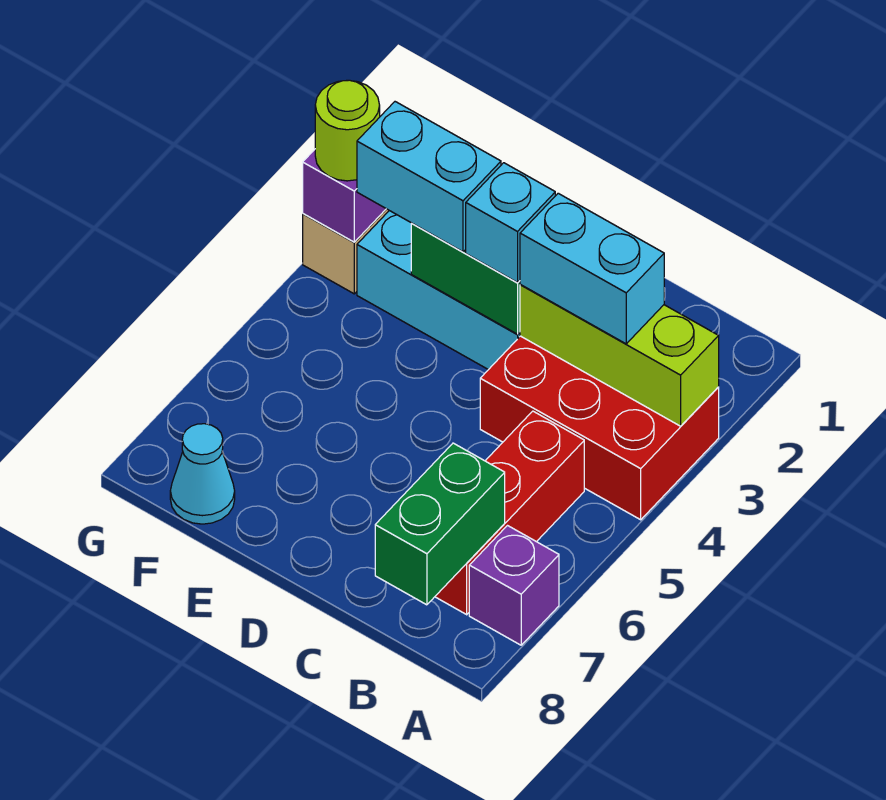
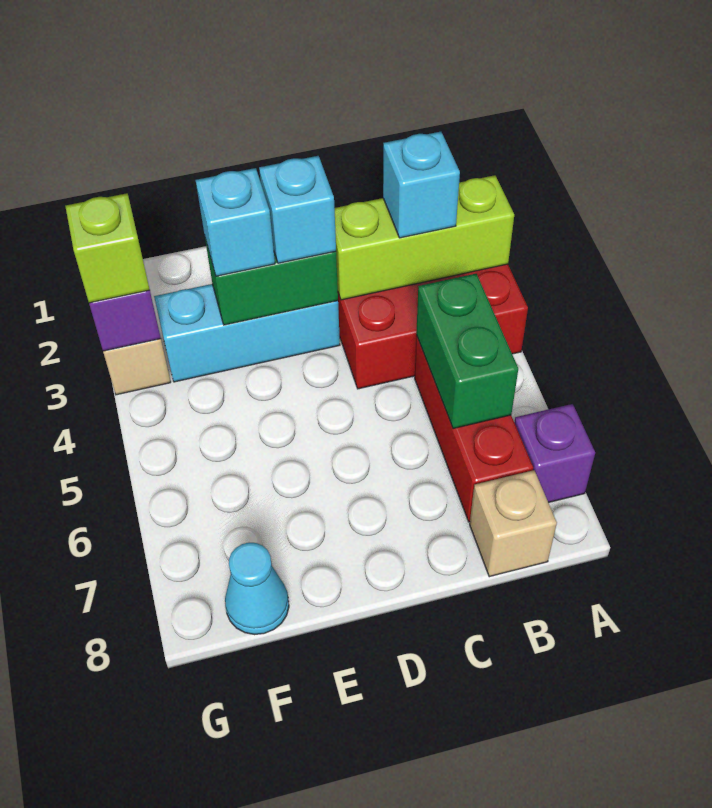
cyan brick B3:C3 level 3 -> cyan brick B3 level 3
green brick B7:B8 level 2 -> green brick B5:B6 level 2
none -> tan brick B8 level 1
cyan brick E3:F3 level 3 -> cyan brick E3 level 3
lime round brick G3 level 3 -> lime brick G3 level 3

